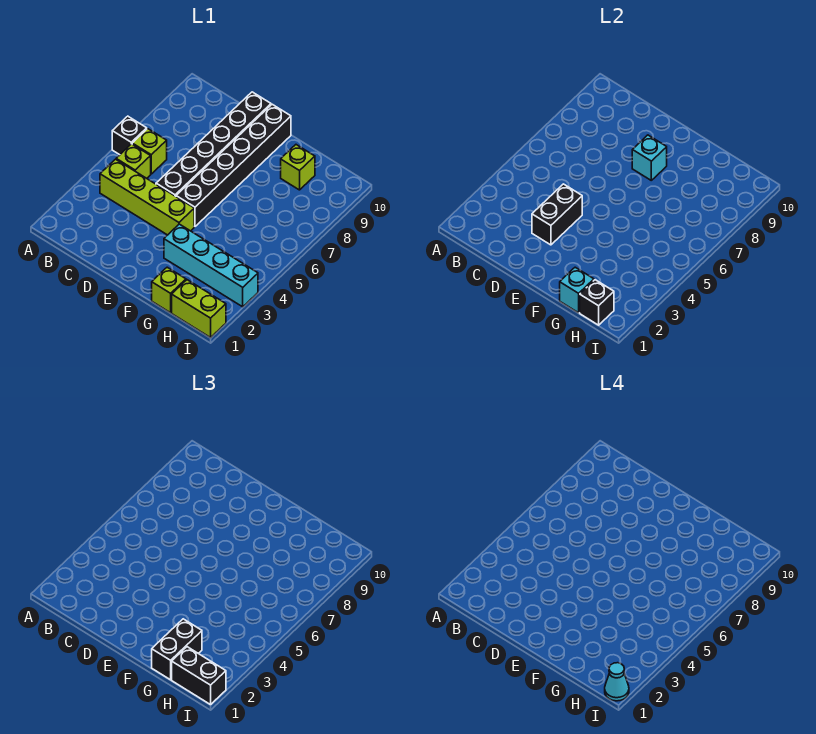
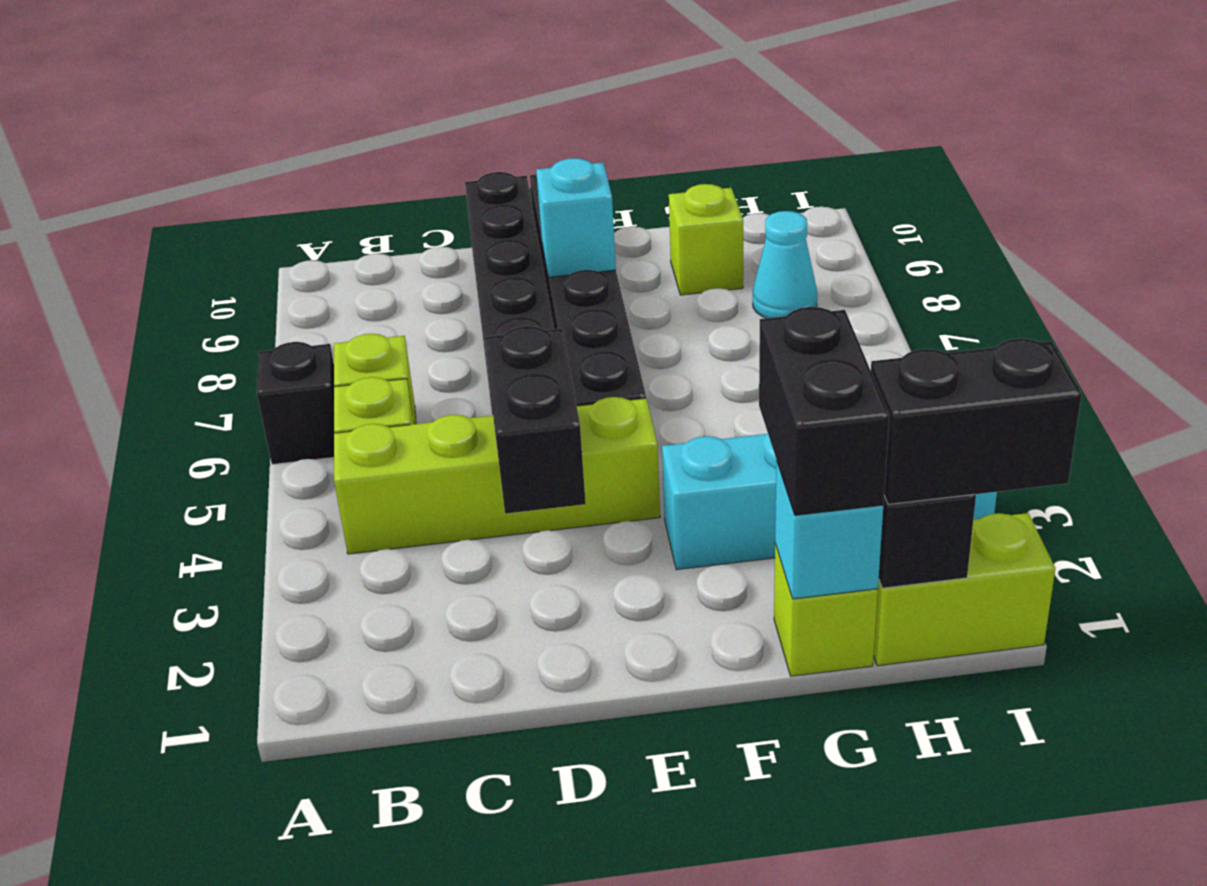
cyan cone I1 level 4 -> cyan cone H8 level 1

